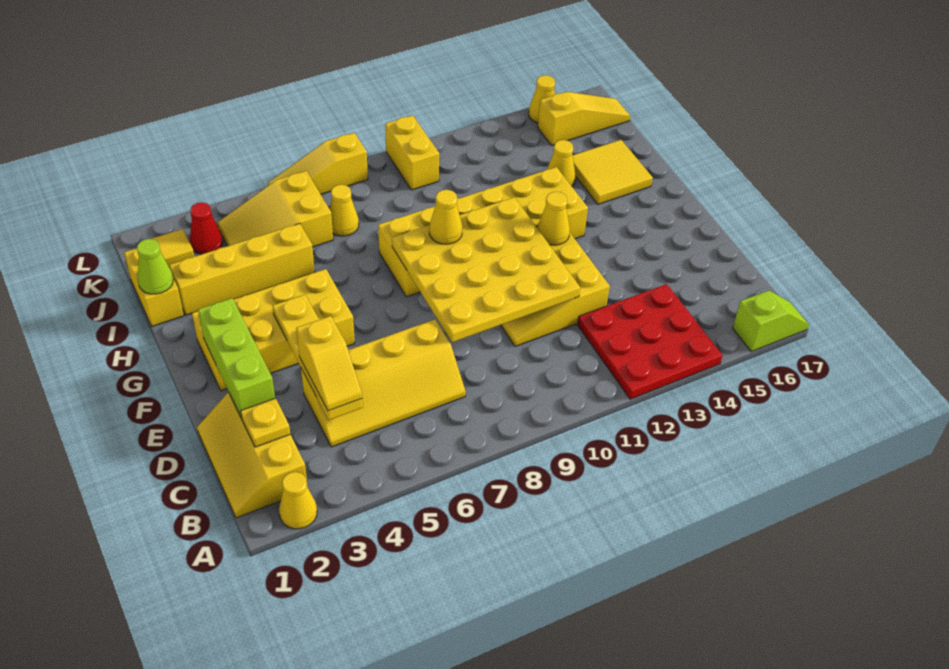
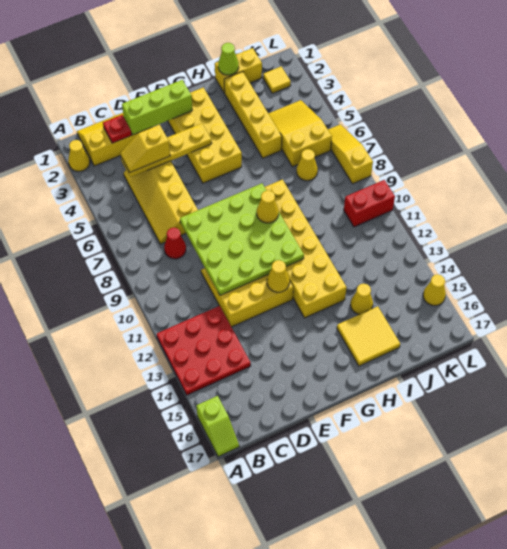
yellow plate C2 level 2 -> red plate C2 level 2
yellow plate D8:G11 level 2 -> lime plate D8:G11 level 2
red cone K3 level 1 -> red cone C8 level 1
yellow brick K10:L10 level 1 -> red brick K10:L10 level 1
yellow slope K15:K17 level 1 top 15 -> none

